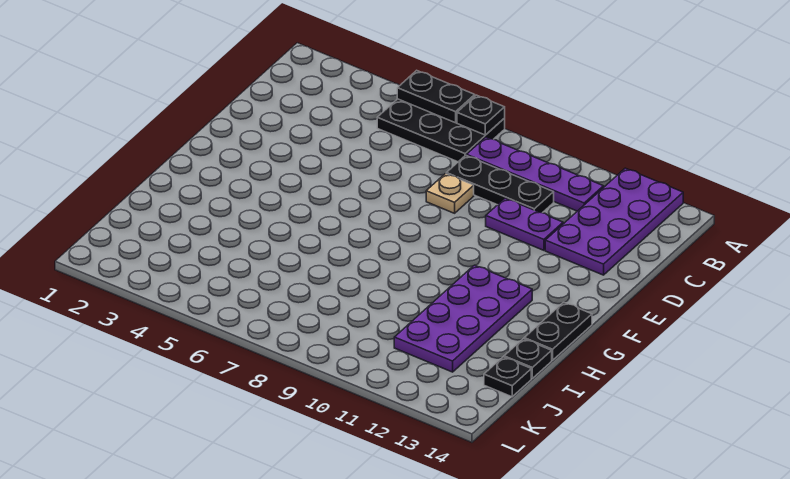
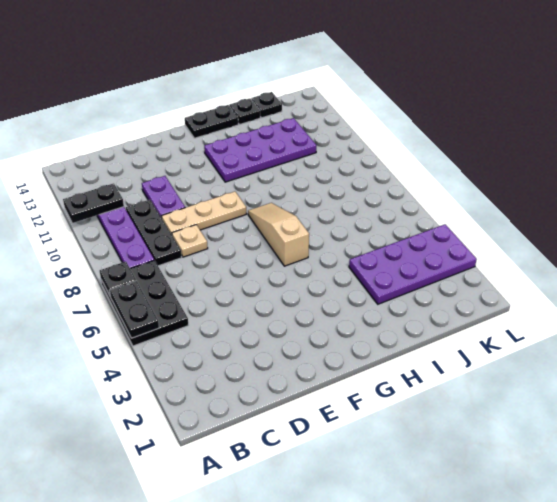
none -> black plate A11:B11 level 2
purple plate A12:D13 level 1 -> purple plate I3:L4 level 1
none -> tan plate D9:F9 level 1
none -> tan slope G6:G8 level 1 top 6

